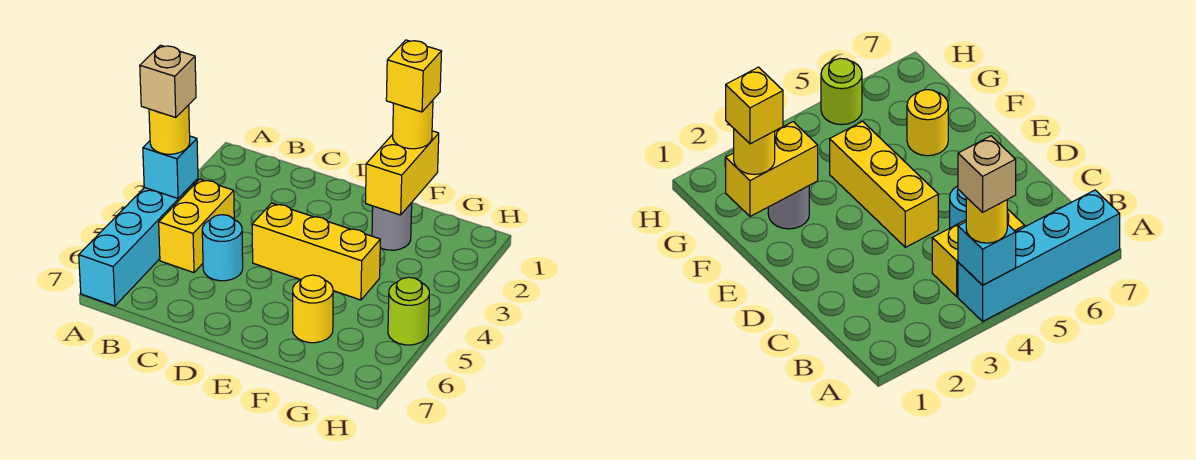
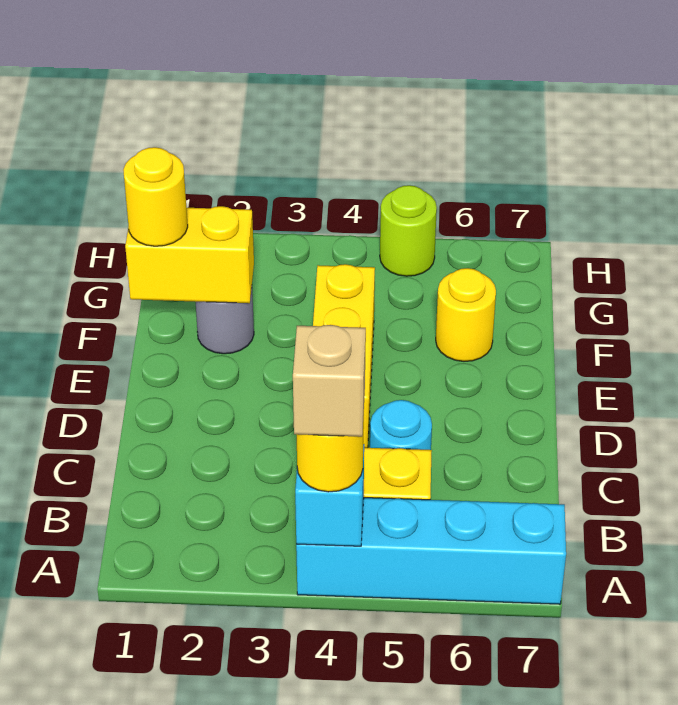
yellow brick F1 level 4 -> none

